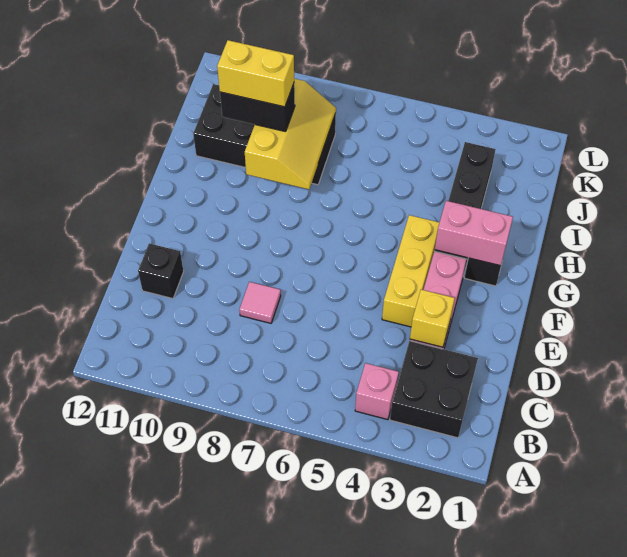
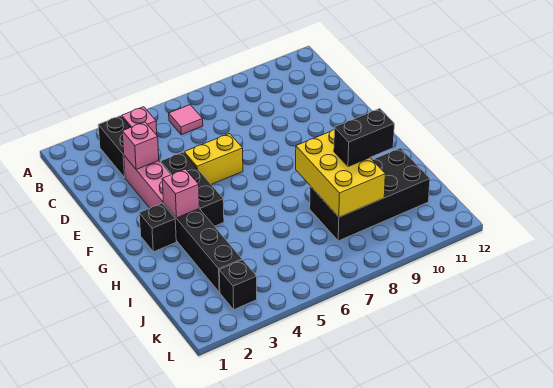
black brick B2:C3 level 1 -> black brick B3:C3 level 1
yellow brick D3 level 2 -> pink brick D3 level 2
pink tile D8 level 1 -> pink tile B6 level 1
black brick D11 level 1 -> black brick K3 level 1
yellow brick E4:G4 level 1 -> black brick E4:G4 level 1
pink brick G2:G3 level 2 -> pink brick G3 level 2
yellow slope H8:J9 level 2 top 9 -> yellow brick H8:J9 level 2
yellow brick I9:I10 level 4 -> yellow brick E5:E6 level 1

